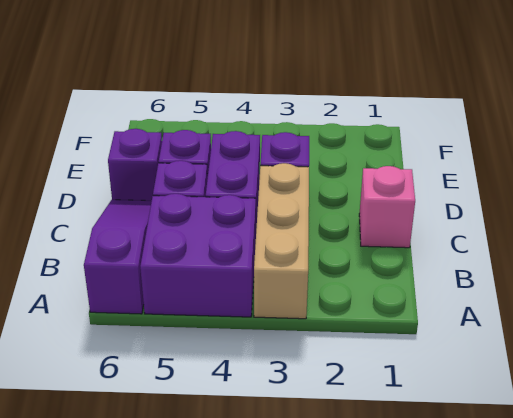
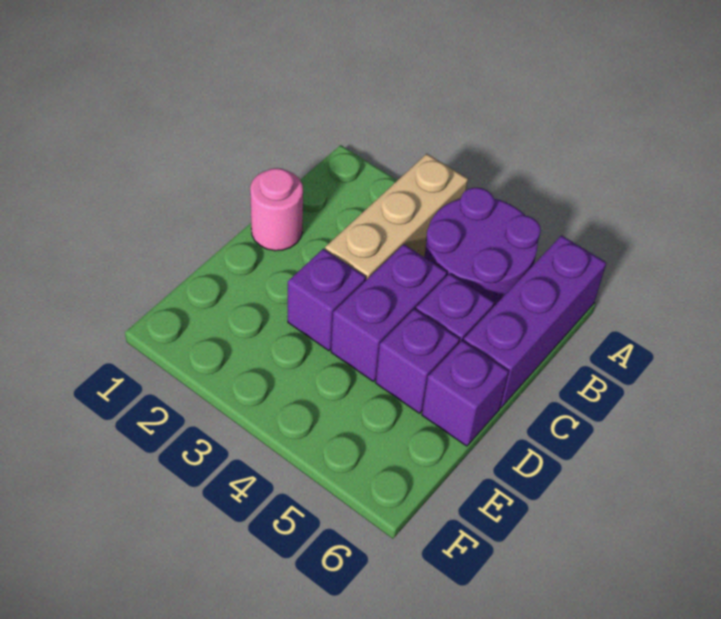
purple brick A4:B5 level 1 -> purple round brick A4:B5 level 1
purple slope A6:C6 level 1 top A -> purple brick A6:C6 level 1
pink brick C1 level 1 -> pink round brick C1 level 1

